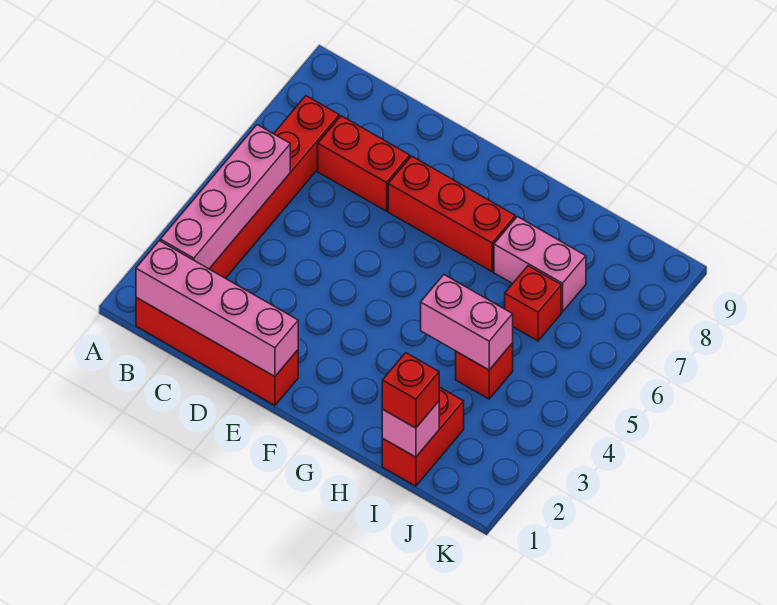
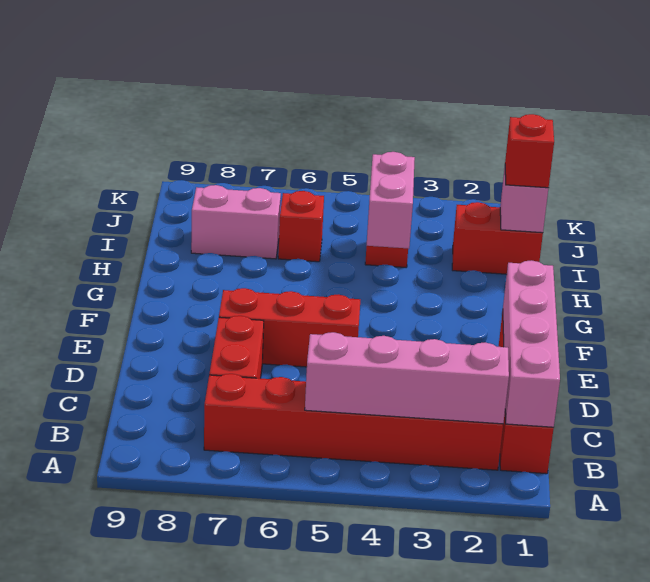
red brick E7:G7 level 1 -> red brick E5:E7 level 1
pink brick H7:I7 level 1 -> pink brick I7:I8 level 1

